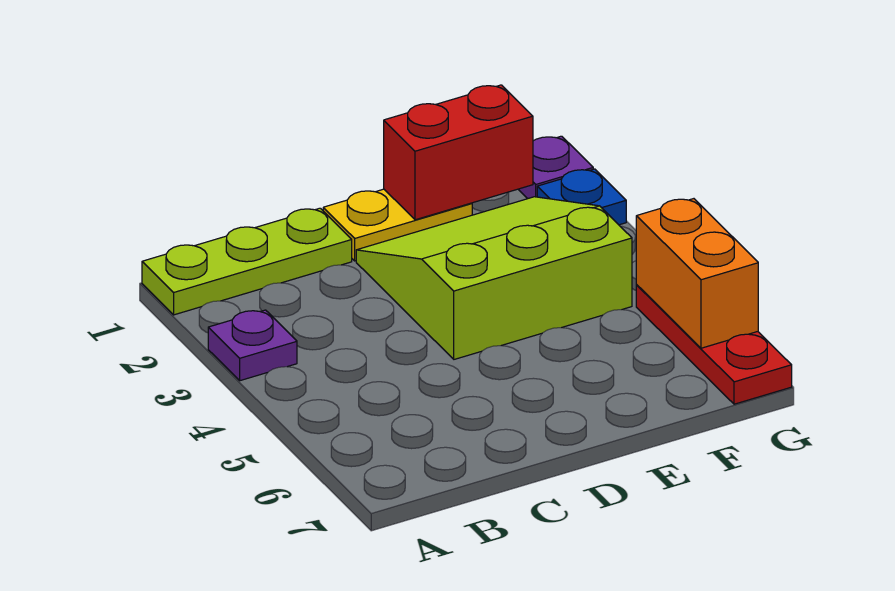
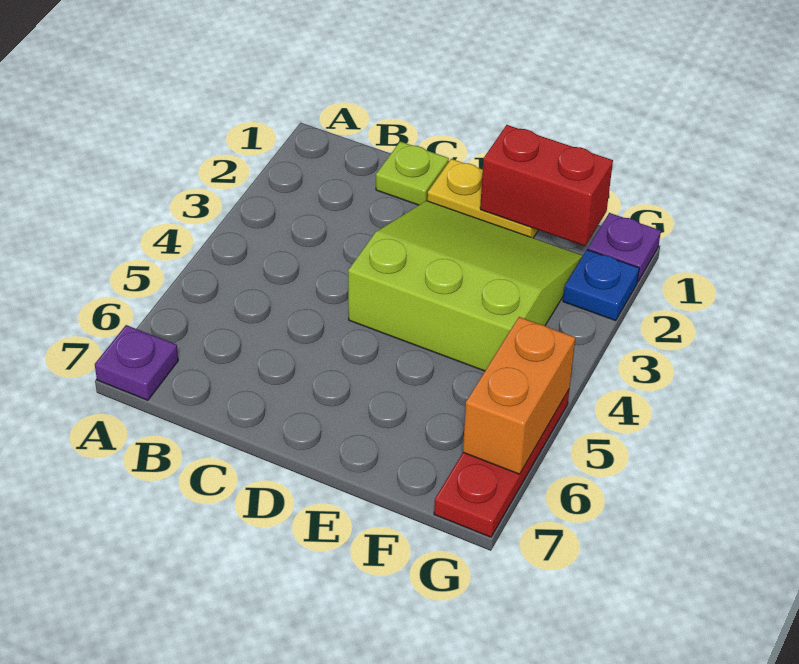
lime plate A1:C1 level 1 -> lime plate C1 level 1
purple plate A3 level 1 -> purple plate A7 level 1

